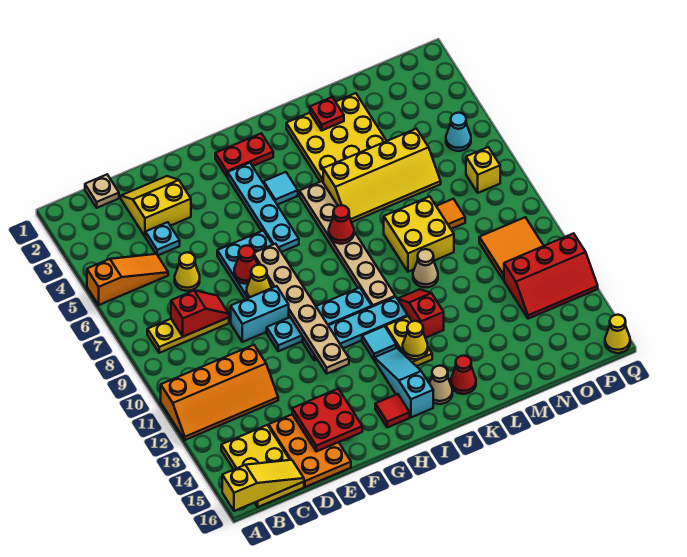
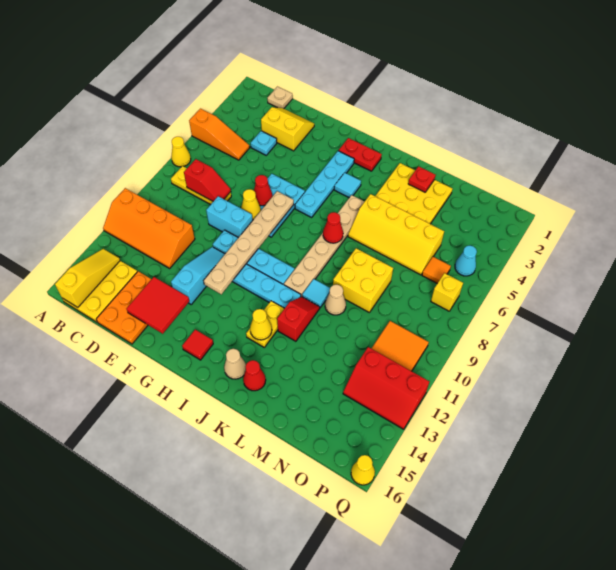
yellow slope A16:C16 level 2 top A -> yellow slope B14:B16 level 2 top 16
yellow cone D6 level 1 -> yellow cone A7 level 1
red plate E14:F15 level 2 -> red tile E14:F15 level 2
cyan tile I12 level 1 -> cyan tile K10 level 1
cyan slope I13:I15 level 1 top 15 -> cyan slope F11:F13 level 1 top 13
orange tile N8 level 1 -> orange tile O6 level 1

